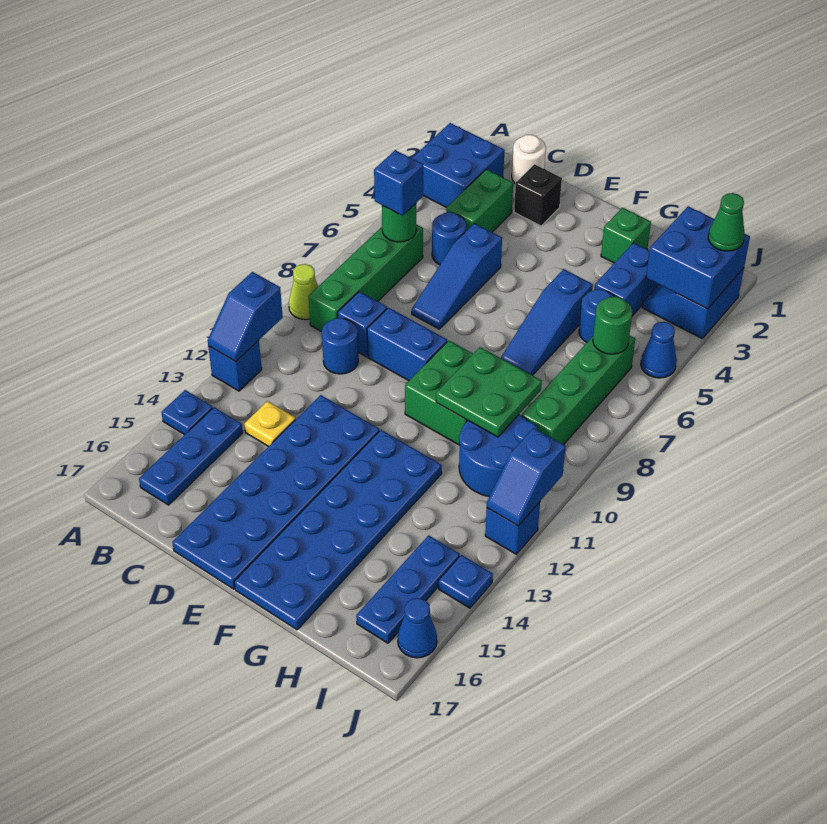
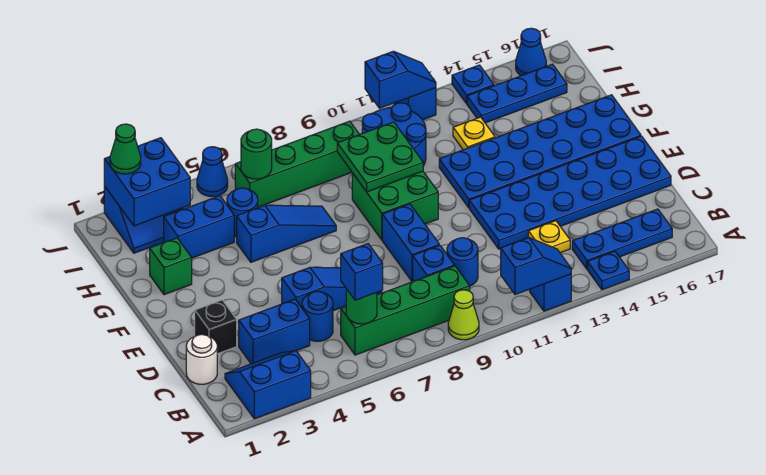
blue brick A2:B3 level 1 -> blue slope A2:B3 level 1 top A
green brick C3:C4 level 1 -> blue brick C3:C4 level 1
none -> yellow plate H13 level 1

